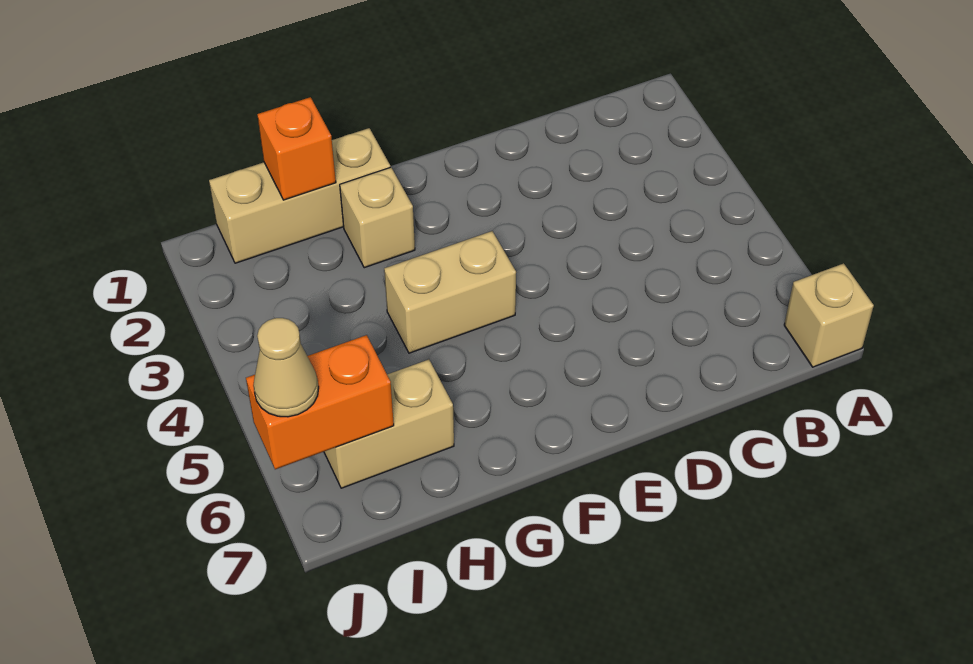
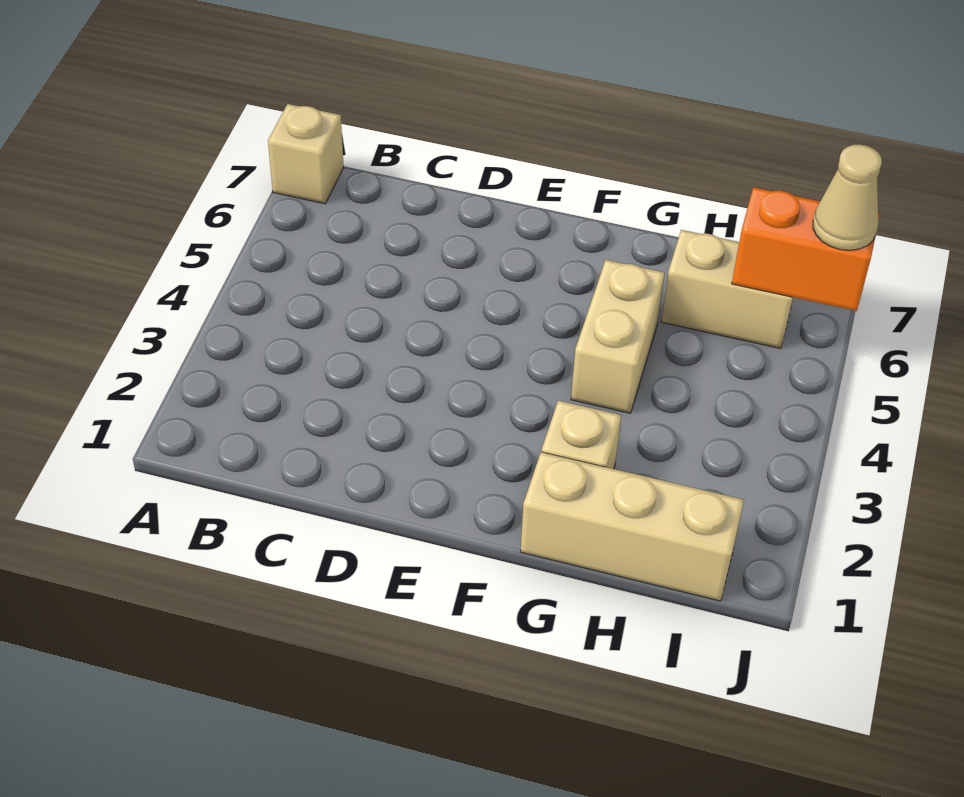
tan brick F4:G4 level 1 -> tan brick G4:G5 level 1
orange brick H1 level 2 -> none

